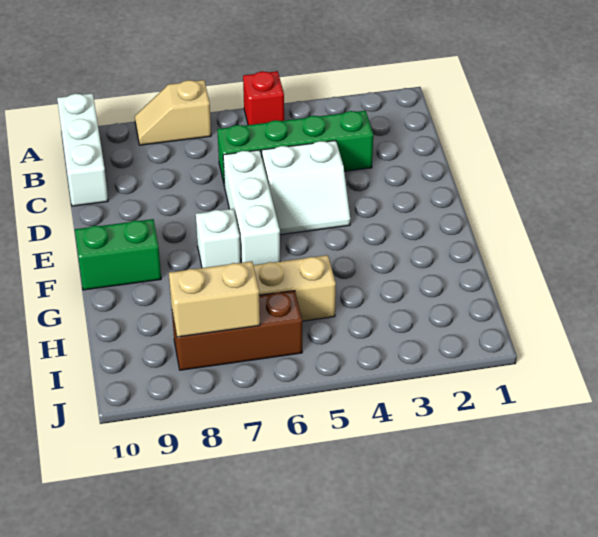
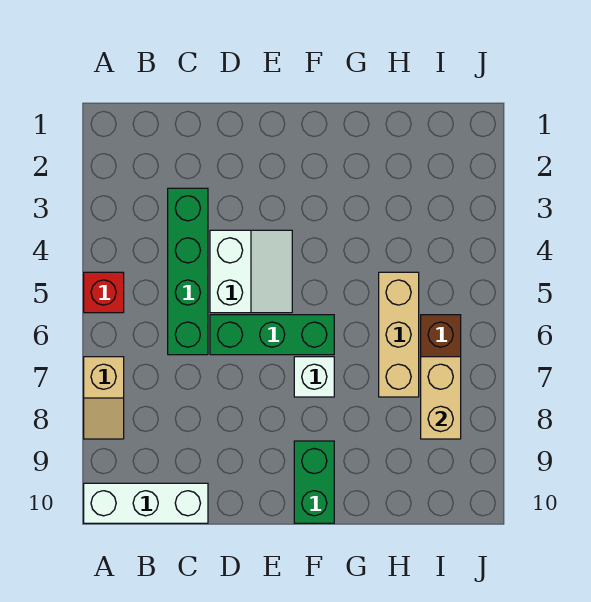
white brick D6:F6 level 1 -> green brick D6:F6 level 1

